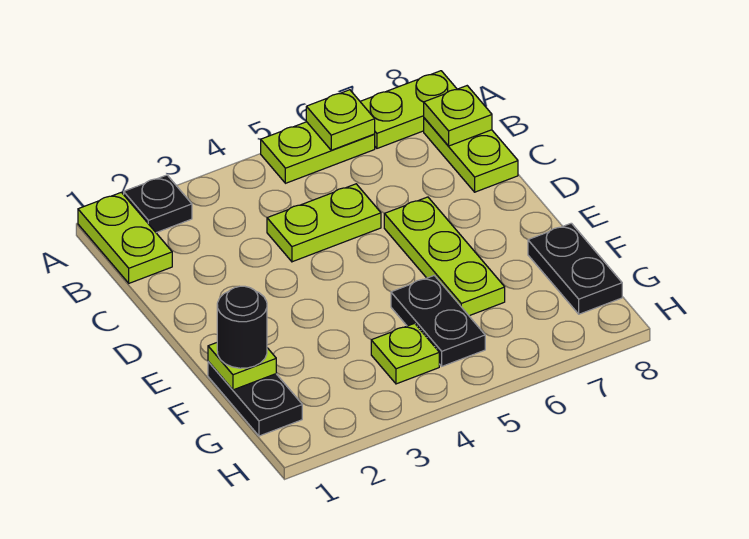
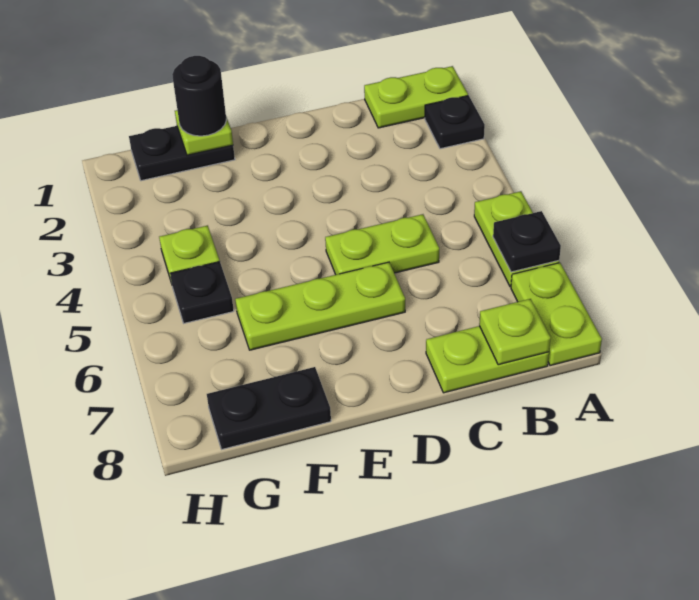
lime plate A6 level 2 -> black plate A6 level 2
lime plate C4:C5 level 1 -> lime plate C5:D5 level 1
black plate F5:G5 level 1 -> black plate G5 level 1

